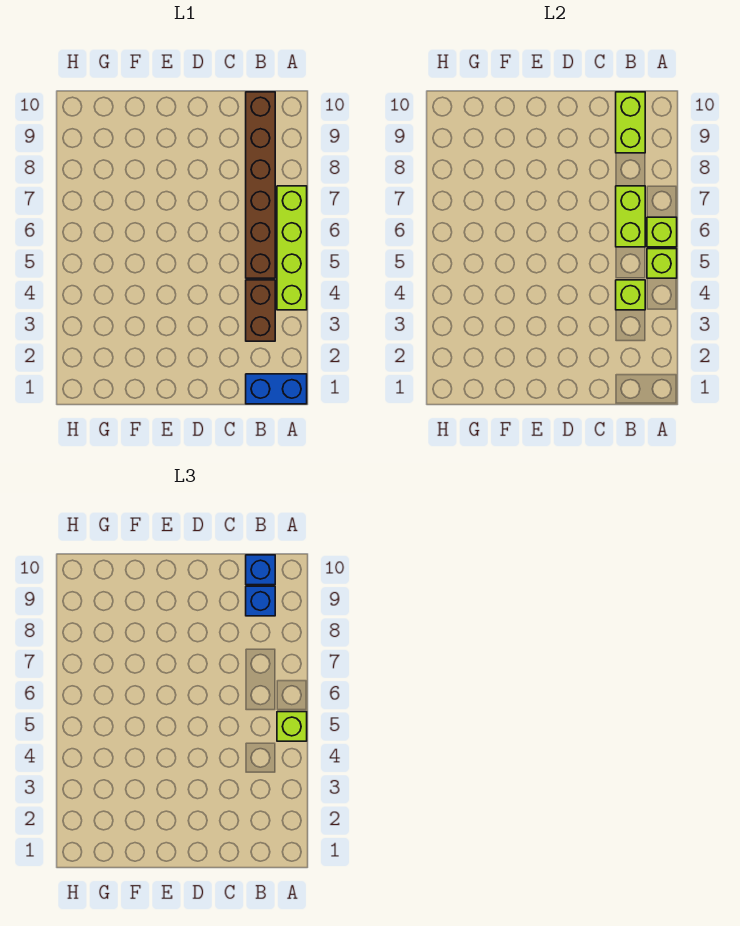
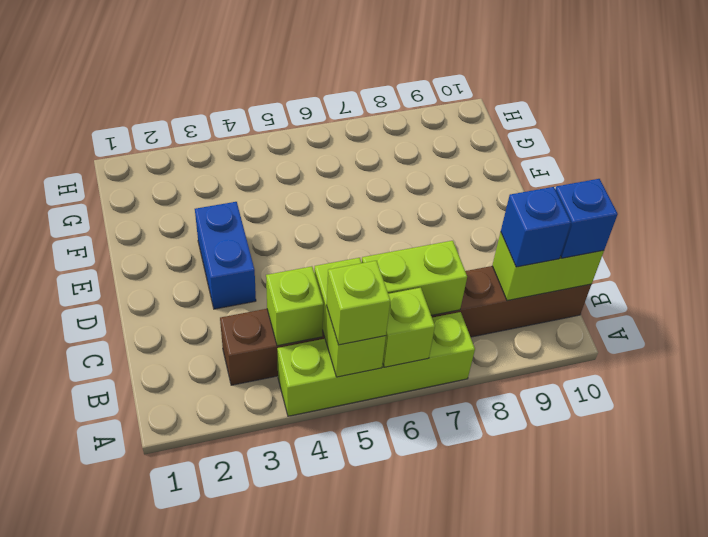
blue brick A1:B1 level 1 -> blue brick D3:E3 level 1
lime brick A5 level 2 -> lime brick A5:B5 level 2

